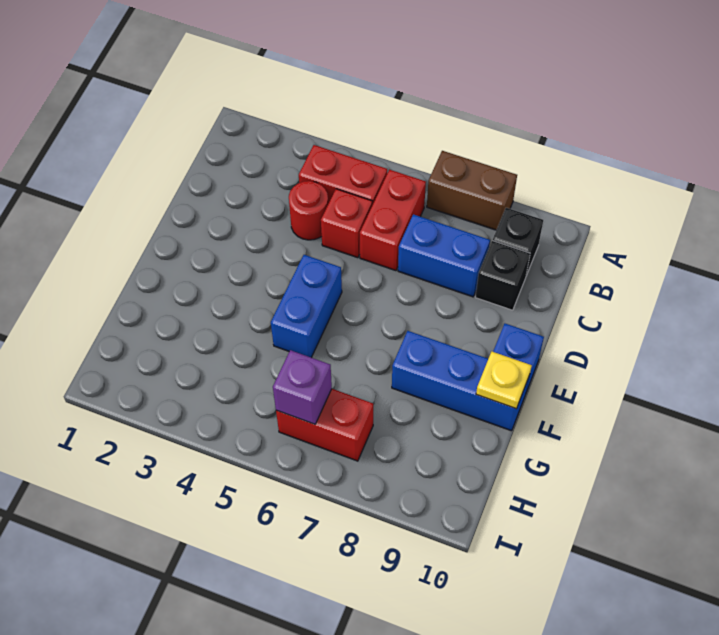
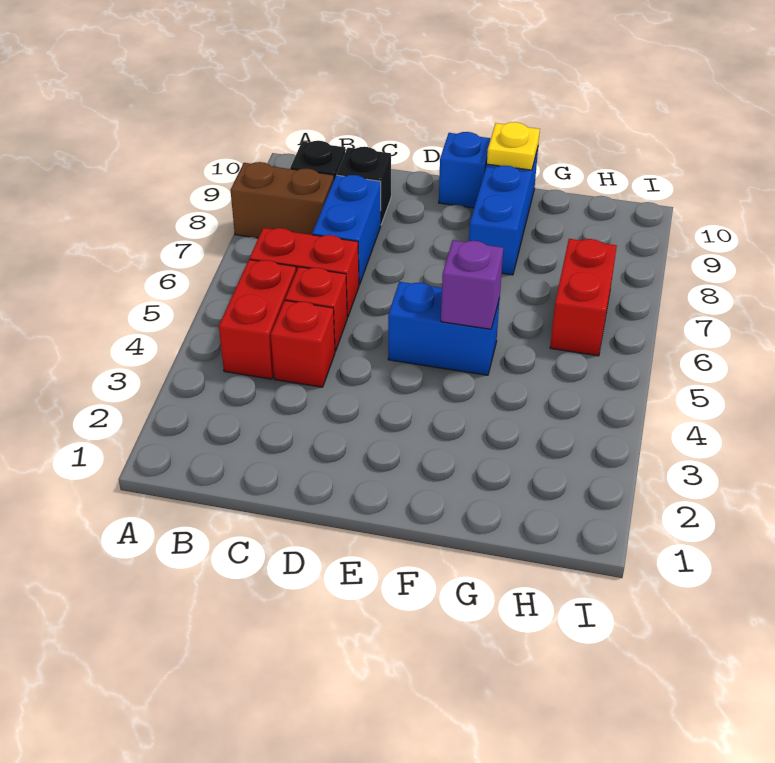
brown brick A7:A8 level 1 -> brown brick A8:B8 level 1
red round brick C4 level 1 -> red brick C4 level 1
purple brick H6 level 2 -> purple brick F5 level 2

